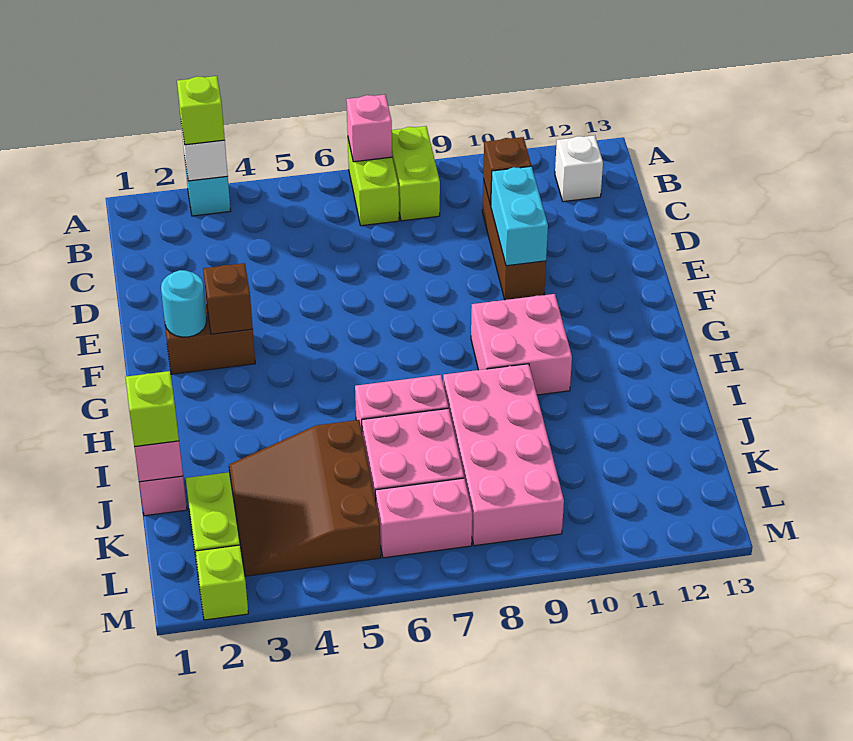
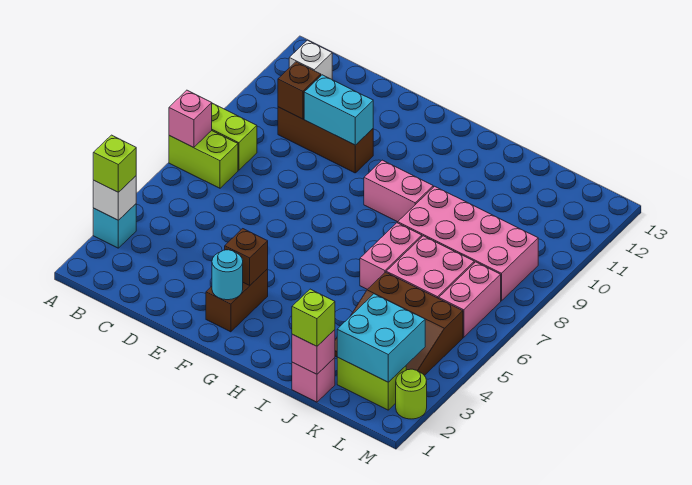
pink brick G9:H10 level 1 -> pink brick G9:H9 level 1
none -> cyan brick K2:L3 level 2
lime brick M2 level 1 -> lime round brick M2 level 1

